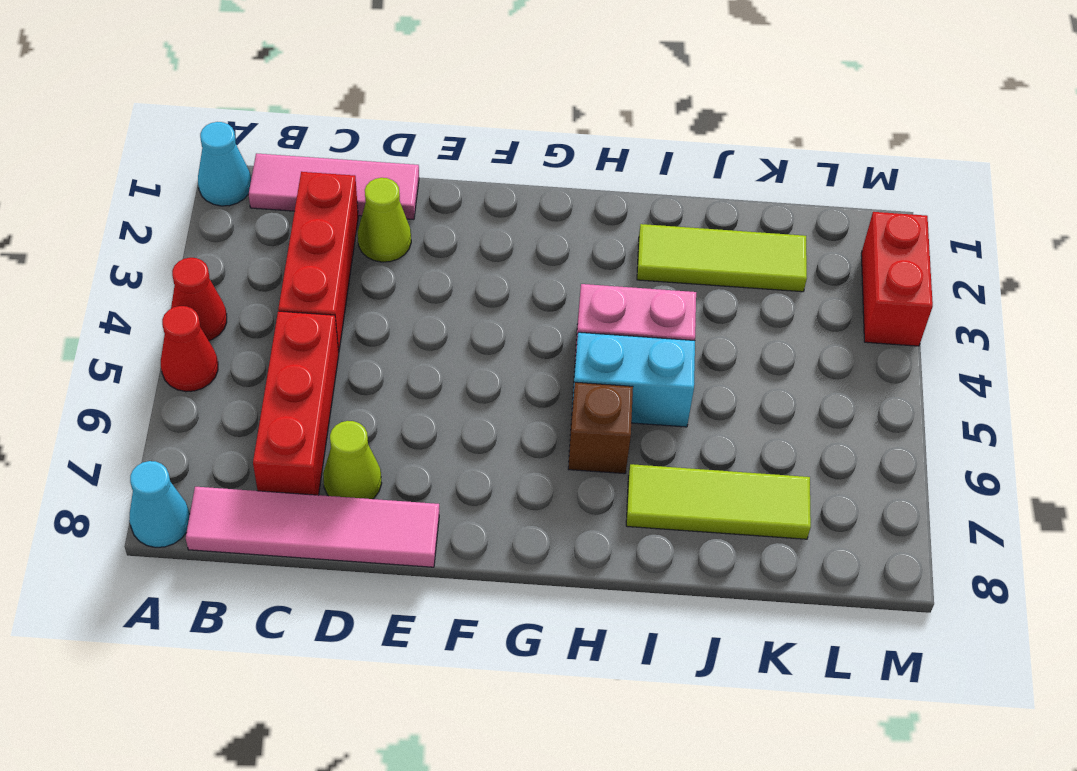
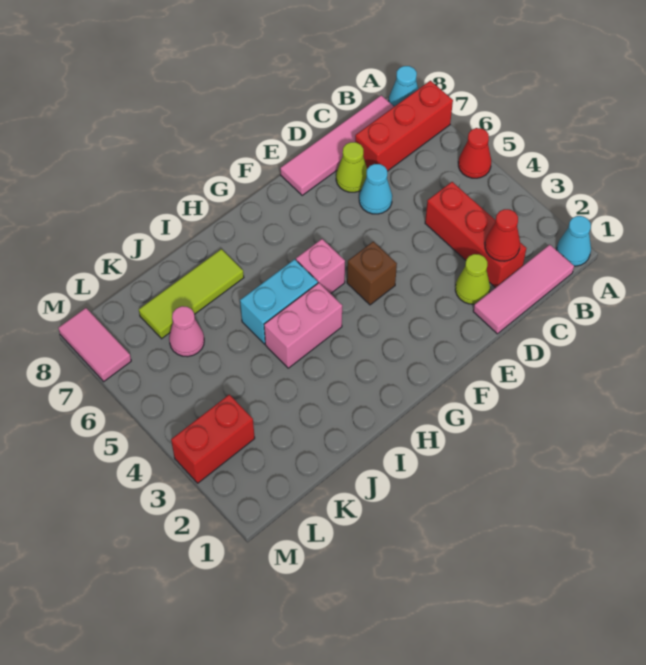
red cone A4 level 1 -> red cone C2 level 2
red brick C5:C7 level 1 -> red brick A7:C7 level 1
none -> cyan cone D6 level 1
none -> pink brick G5 level 1
brown brick H6 level 1 -> brown brick F4 level 1
lime tile I2:K2 level 1 -> none
none -> pink cone K6 level 1
red brick M2:M3 level 1 -> red brick L3:M3 level 1
none -> pink tile M7:M8 level 1

